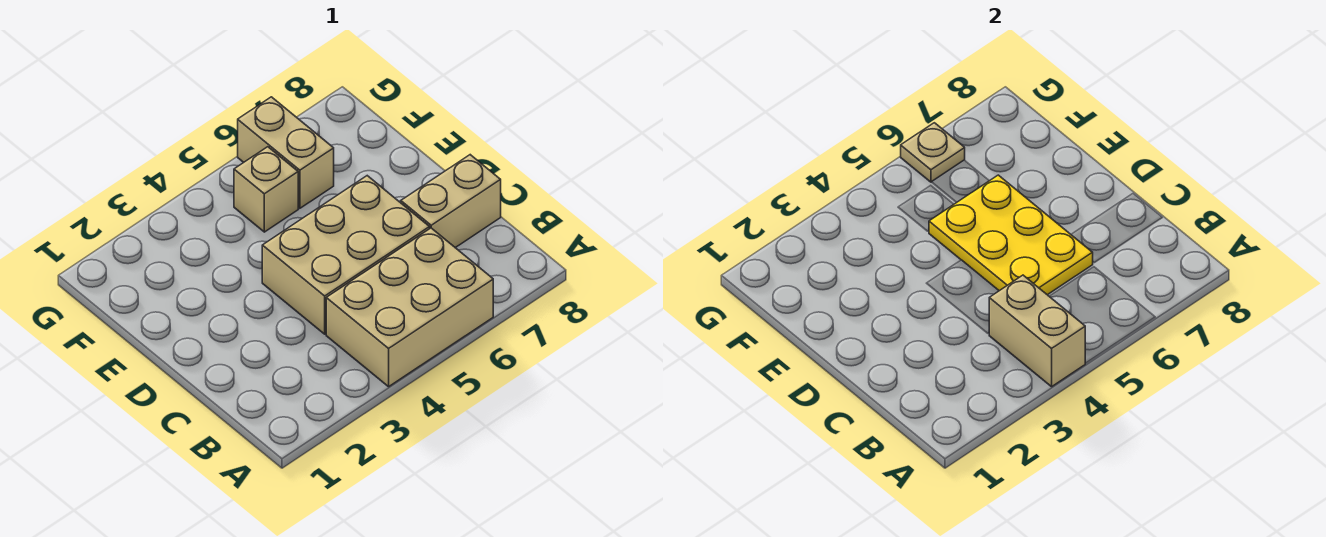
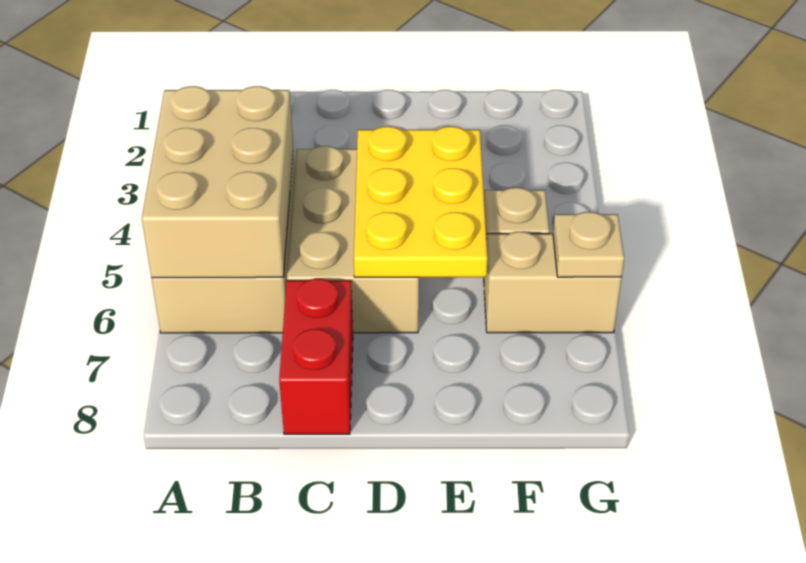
tan brick A4:B4 level 2 -> tan brick A4:B6 level 2
yellow plate C5:E6 level 2 -> yellow plate D4:E6 level 2
tan brick C7:C8 level 1 -> red brick C7:C8 level 1

